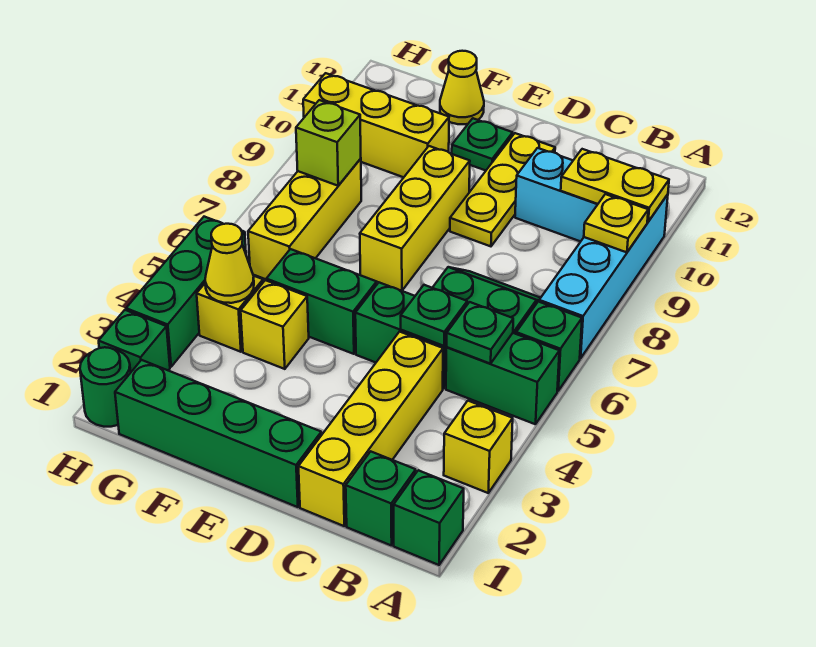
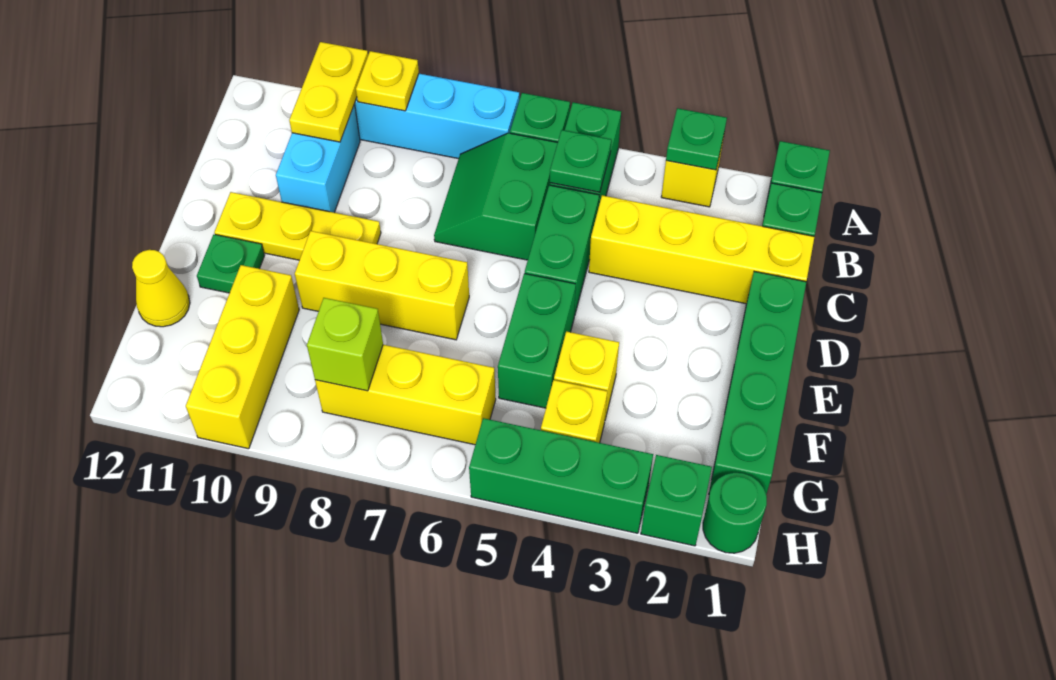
green plate C5 level 2 -> green plate A3 level 2
yellow cone G4 level 2 -> none

